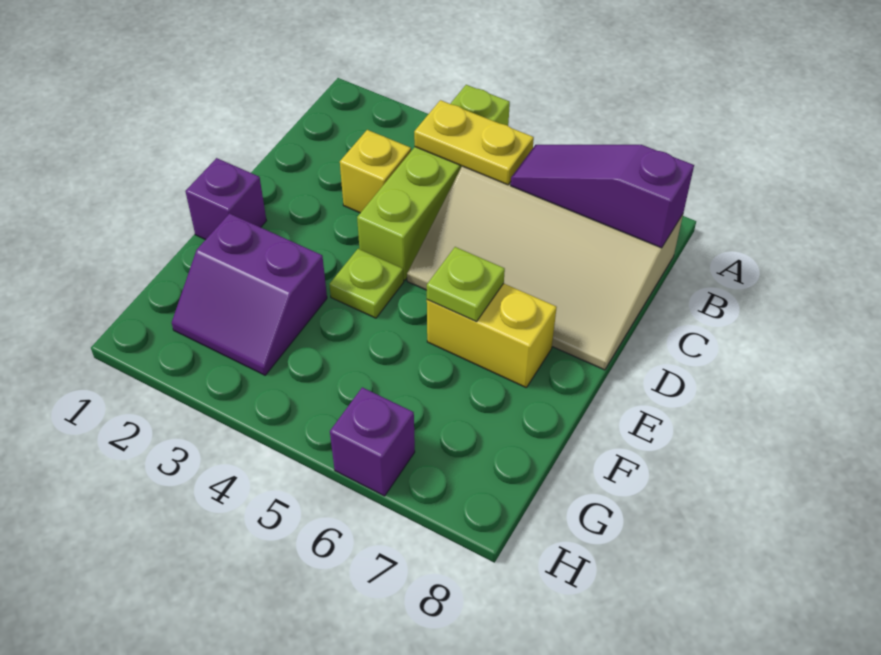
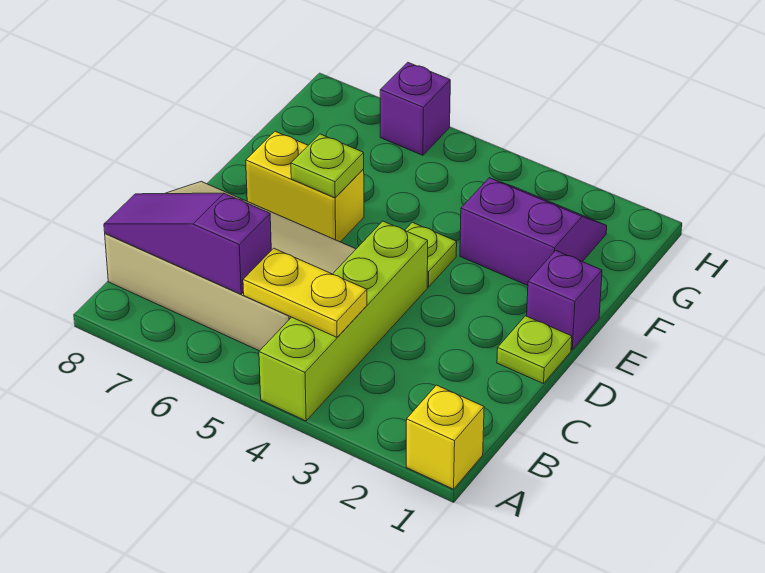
purple slope B6:B8 level 2 top 8 -> purple slope B6:B8 level 2 top 6
yellow brick C3 level 1 -> yellow brick A1 level 1
none -> lime plate D1 level 1

